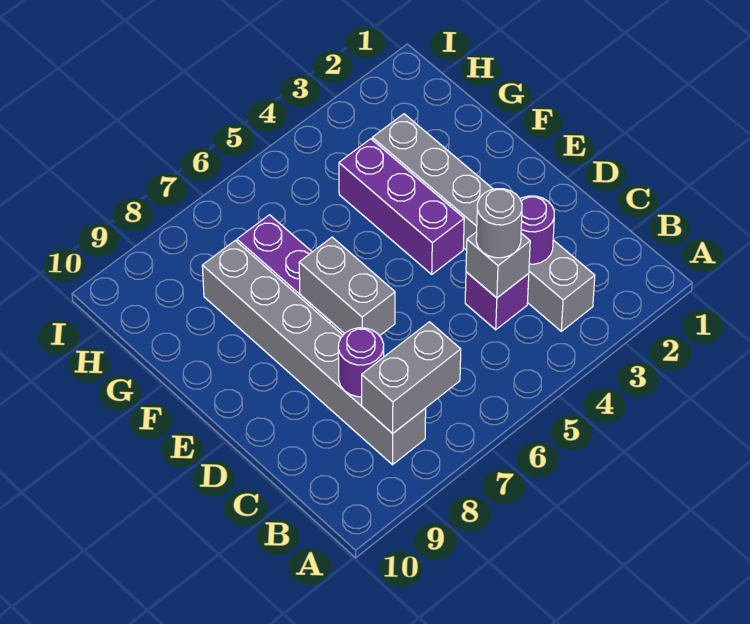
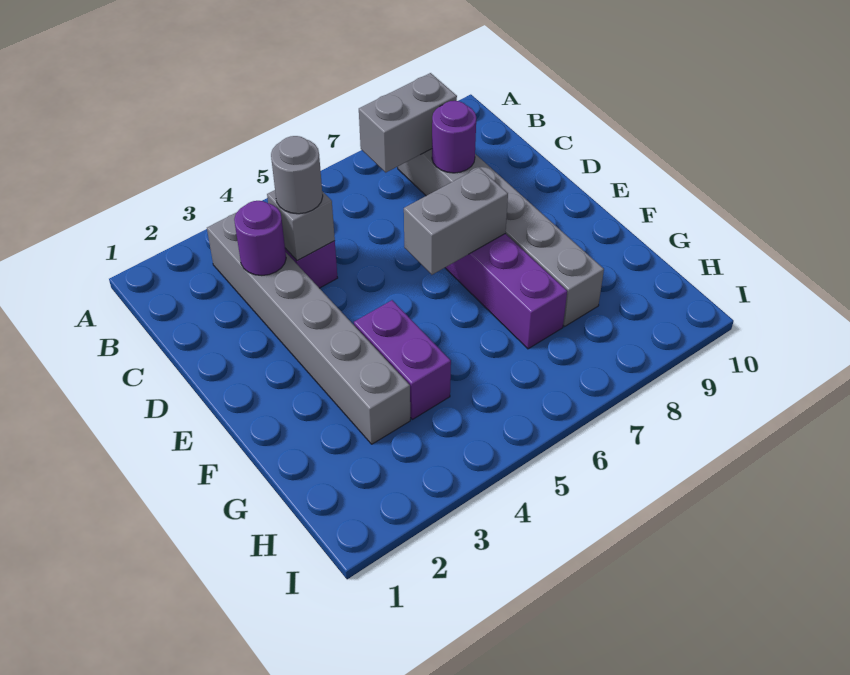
grey brick D7:E7 level 2 -> grey brick E6:E7 level 2
purple brick E4:G4 level 1 -> purple brick F4:G4 level 1

